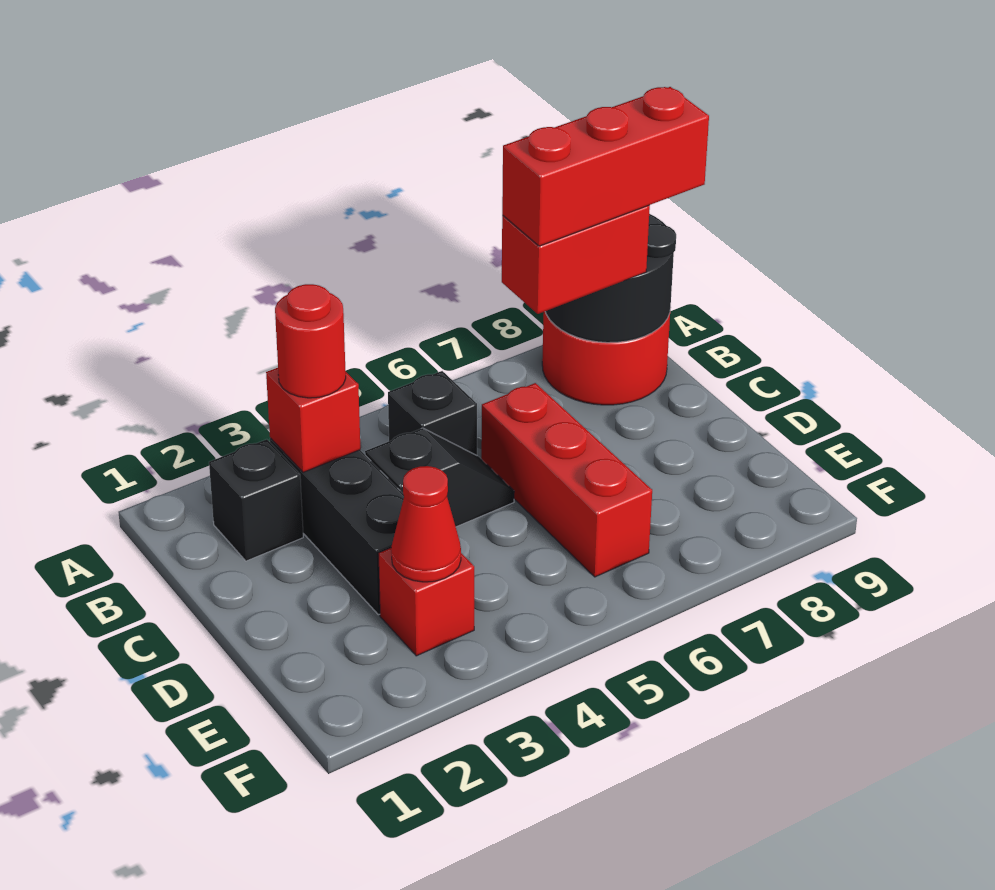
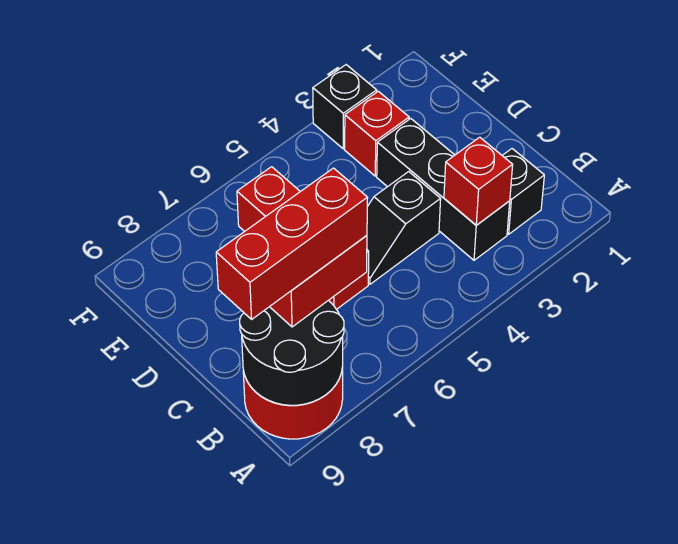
red round brick B3 level 3 -> none
black brick B5 level 1 -> black brick F3 level 1
red cone E3 level 2 -> none

